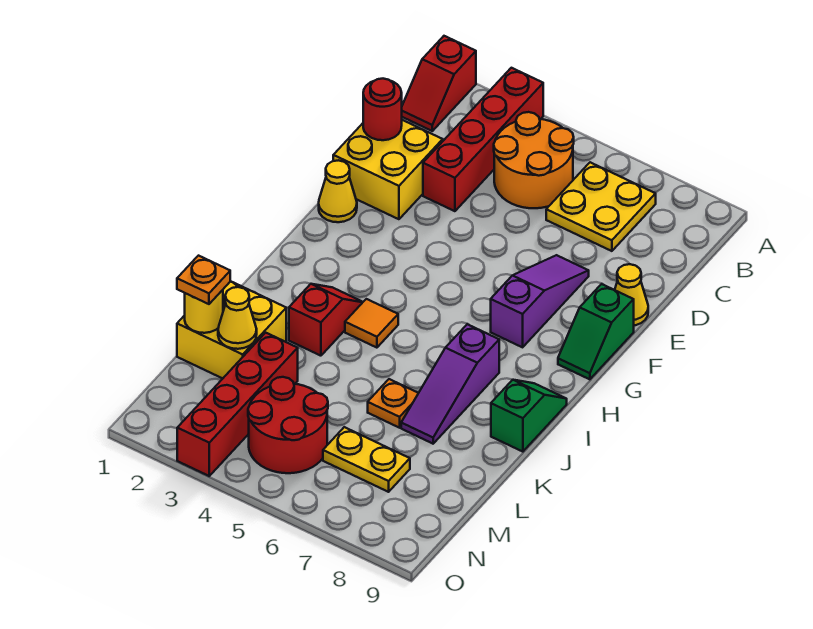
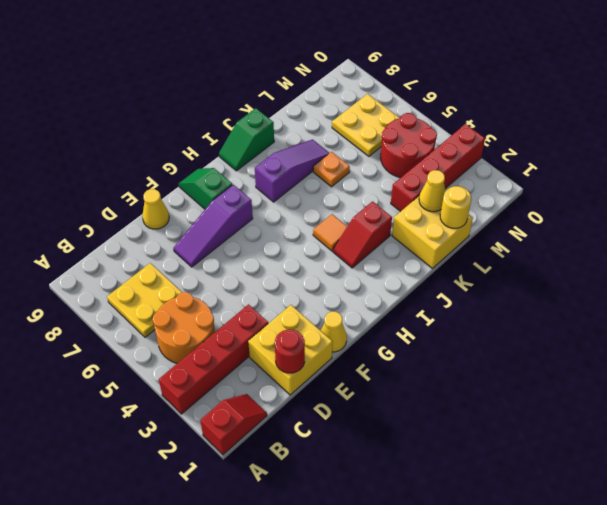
green slope F9:G9 level 1 top F -> green slope G8:G9 level 1 top 8
orange plate L1 level 3 -> none
yellow plate M6:M7 level 1 -> yellow plate M6:N7 level 1

